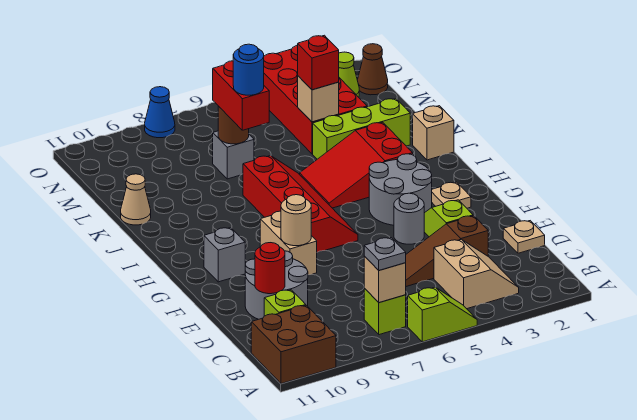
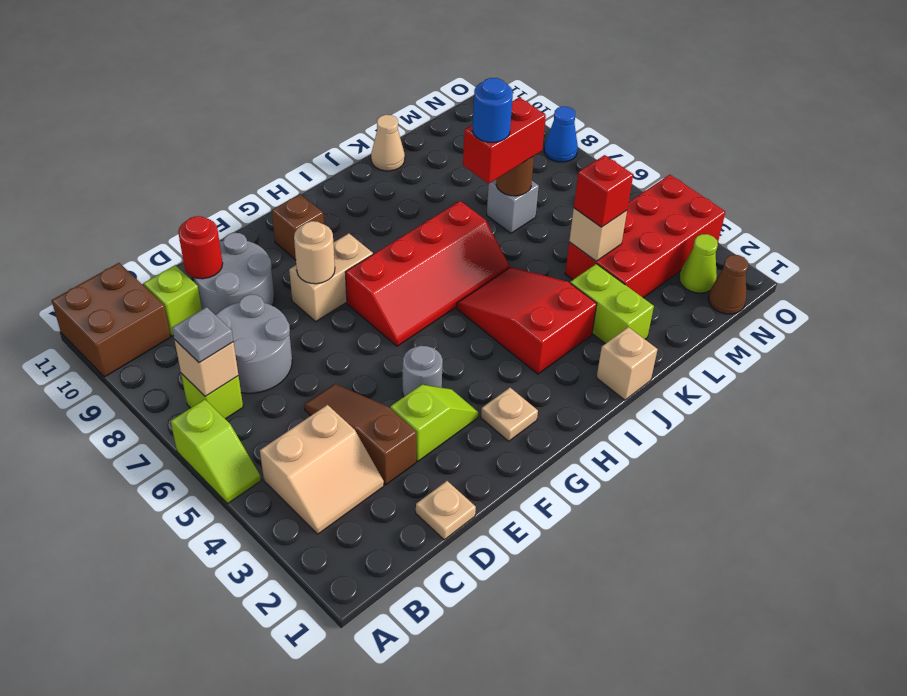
grey round brick G3:H4 level 1 -> grey round brick C7:D8 level 1
grey brick G10 level 1 -> brown brick G10 level 1
lime brick K2:K4 level 1 -> lime brick K2:K3 level 1

